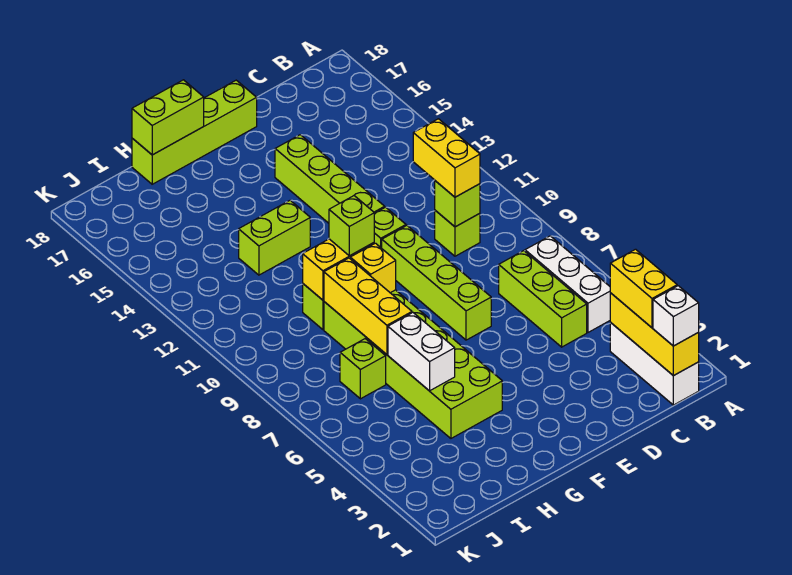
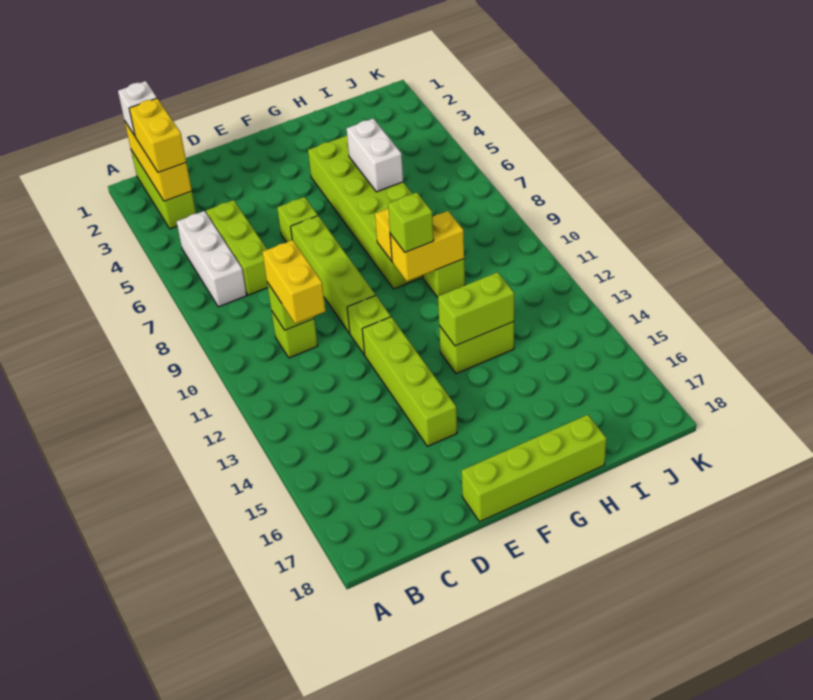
white brick B1:B3 level 1 -> lime brick B1:B3 level 1
lime brick G18:H18 level 2 -> lime brick G13:H13 level 2
yellow brick H7:H9 level 2 -> none
lime brick I7 level 1 -> lime brick E6 level 1

